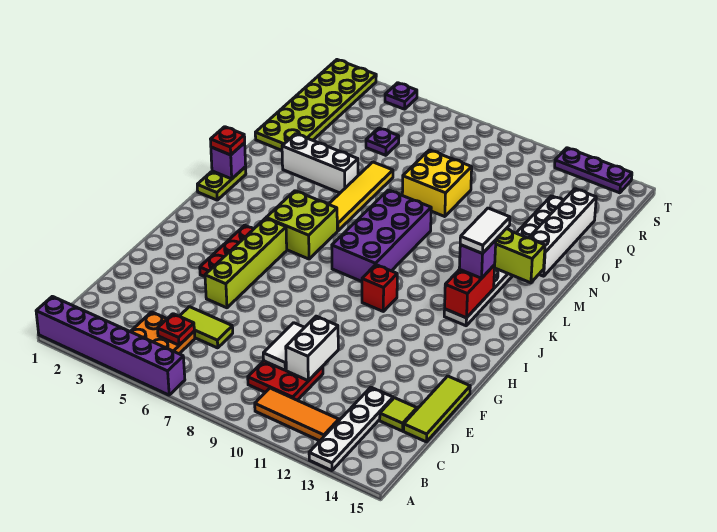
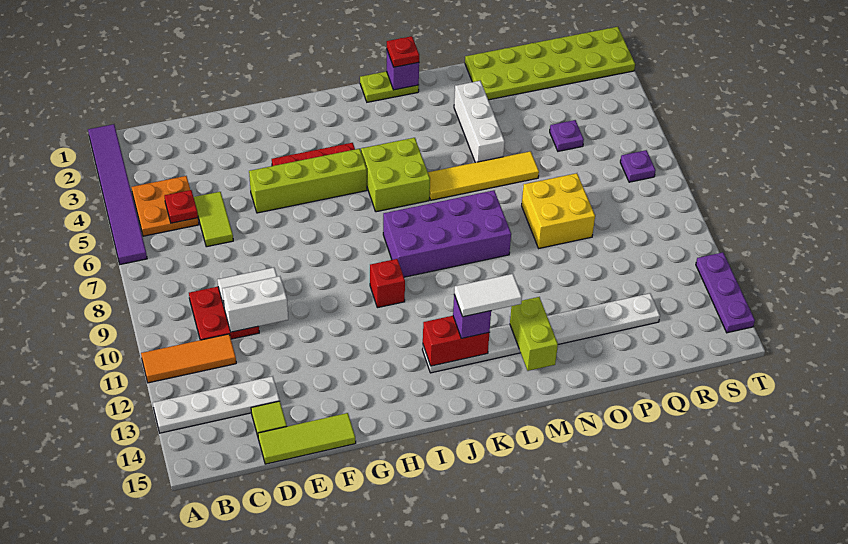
purple brick A1:A6 level 1 -> purple tile A1:A6 level 1
orange tile B10:B12 level 1 -> orange tile A11:C11 level 1
white brick N14:Q14 level 1 -> none
purple plate T4 level 1 -> purple plate S7 level 1

